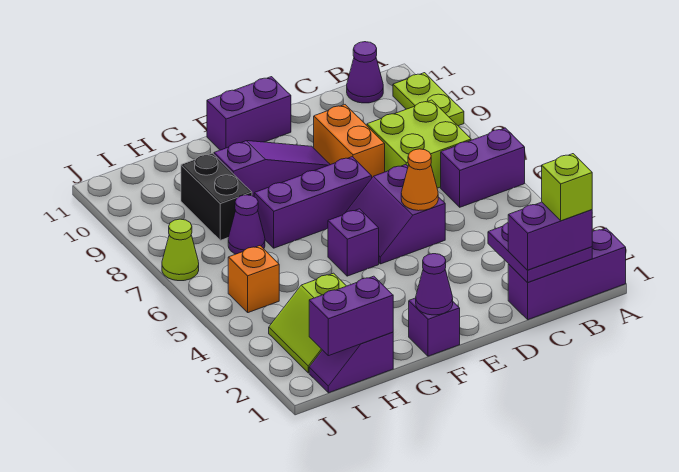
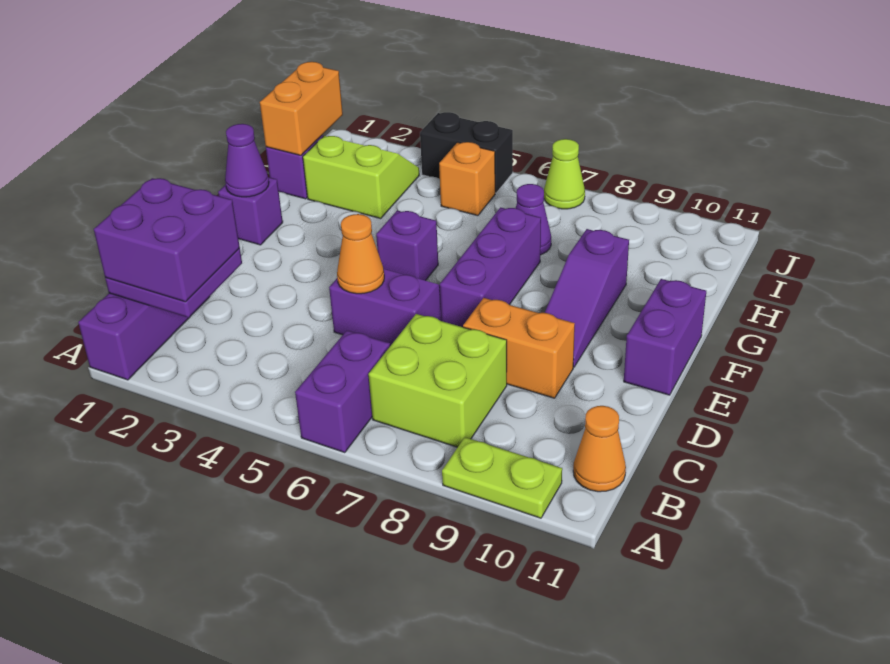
purple brick B1:C1 level 3 -> purple brick B1:C2 level 3
lime brick B1 level 4 -> none
purple cone B11 level 1 -> orange cone B11 level 1
purple brick H1:I1 level 2 -> orange brick H1:I1 level 2
black brick H8:H9 level 1 -> black brick J4:J5 level 1

